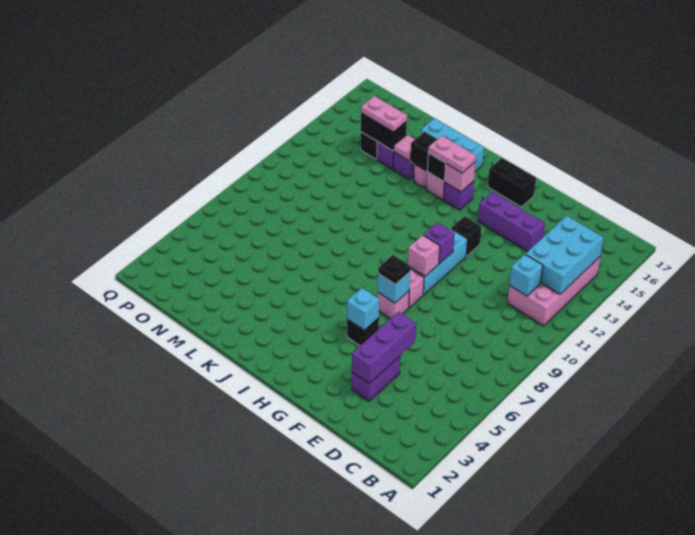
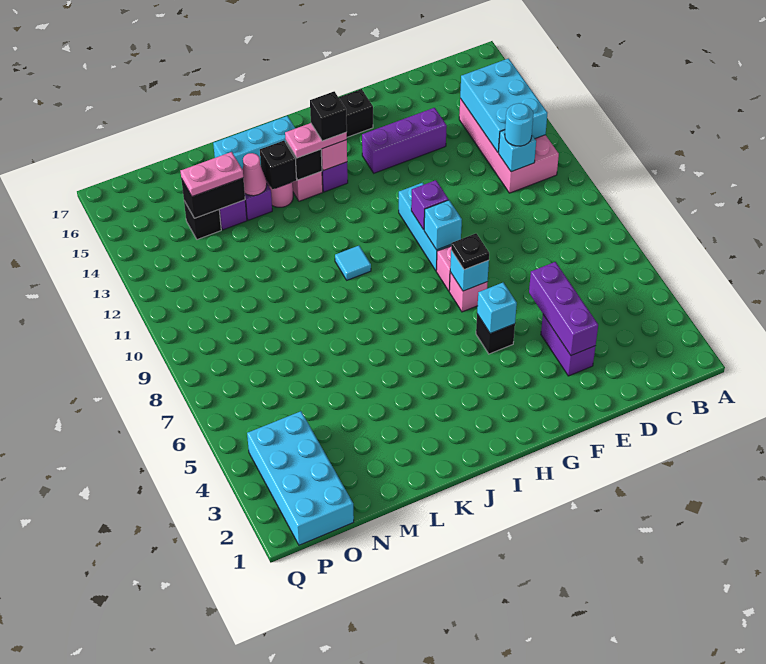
none -> cyan round brick C11 level 3
pink brick G9 level 2 -> cyan brick G9 level 2
black brick G12 level 1 -> black brick I14 level 4
none -> cyan tile J10 level 1
pink tile L14 level 2 -> pink cone L14 level 2
none -> cyan brick O1:P4 level 1

